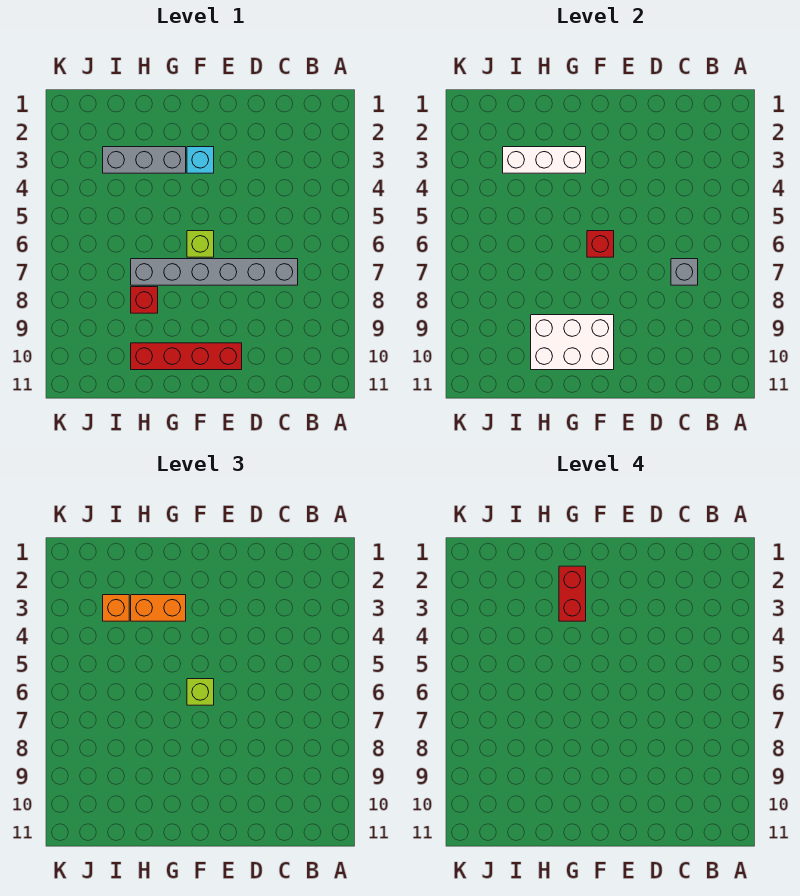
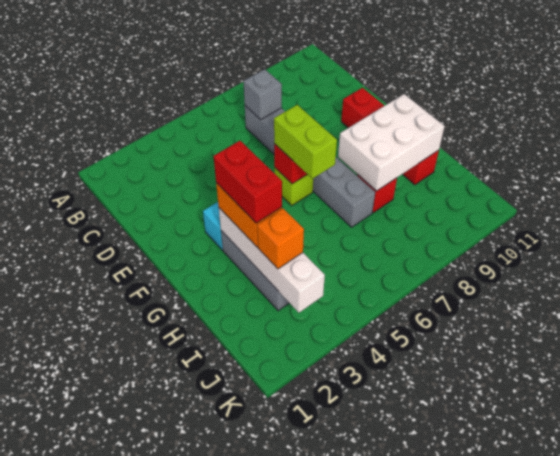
lime brick F6 level 3 -> lime brick F6:G6 level 3
white brick F9:H10 level 2 -> white brick G8:H10 level 2
red brick G2:G3 level 4 -> red brick G3:H3 level 4
white brick G3:I3 level 2 -> white brick G3:J3 level 2

